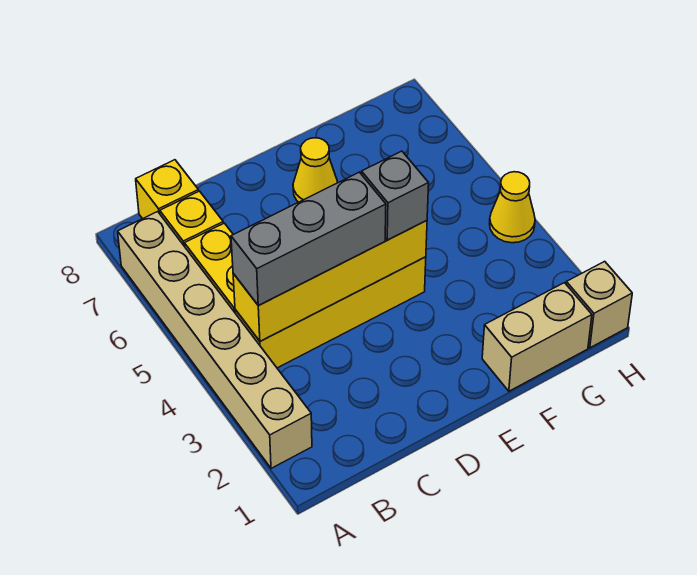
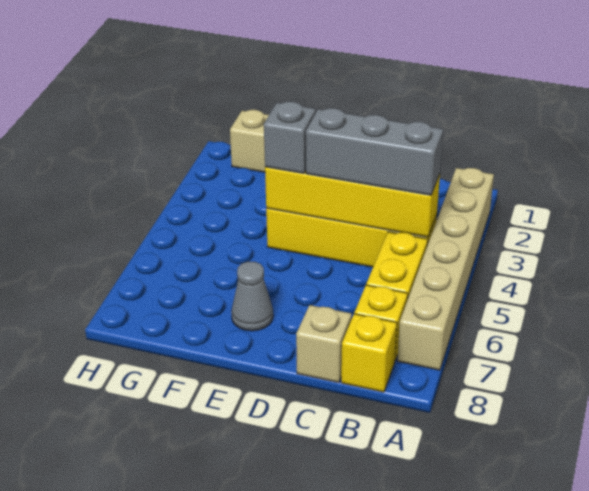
yellow cone E7 level 1 -> grey cone E7 level 1
tan brick H1 level 1 -> tan brick C8 level 1
yellow cone H4 level 1 -> none

